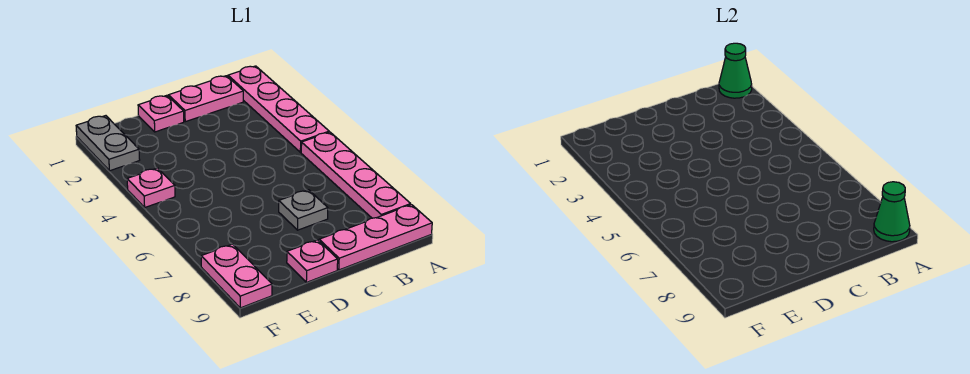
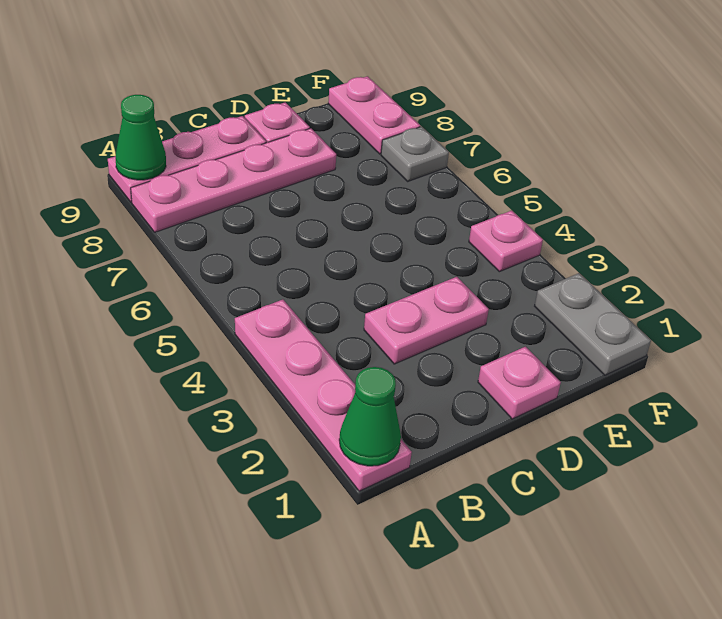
pink plate A5:A8 level 1 -> pink plate A8:D8 level 1
pink plate B1:C1 level 1 -> pink plate C3:D3 level 1
grey plate C7 level 1 -> grey plate F7 level 1

